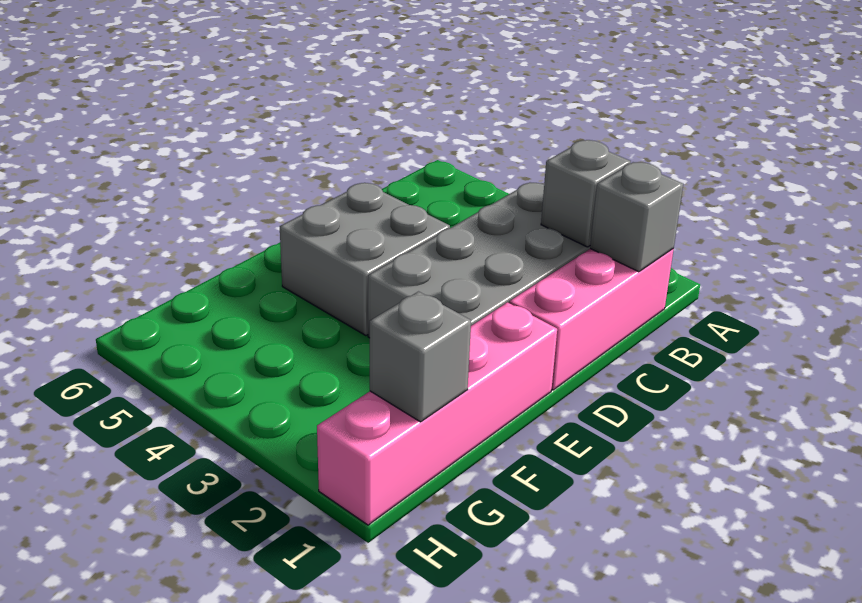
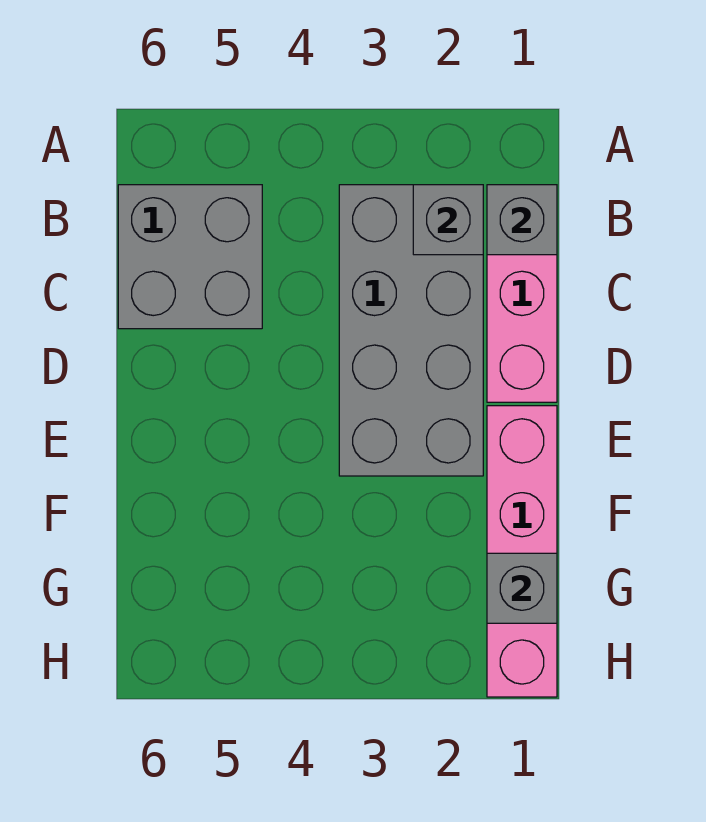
grey brick D4:E5 level 1 -> grey brick B5:C6 level 1

